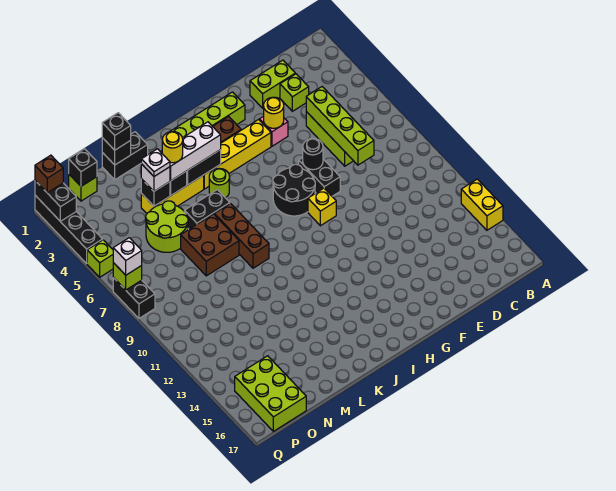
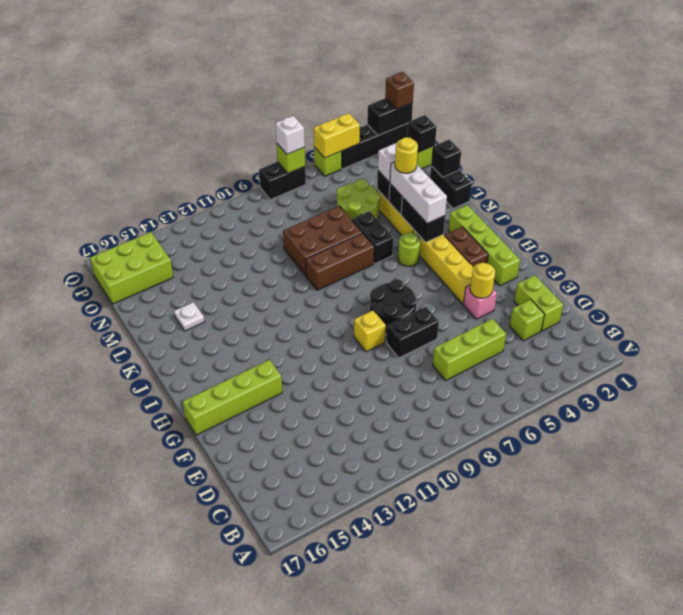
yellow brick A13:A14 level 1 -> yellow brick Q4:Q5 level 2
lime brick D5:D8 level 2 -> lime brick G14:G17 level 1
black round brick F7 level 2 -> none
brown brick L7:M8 level 1 -> brown brick L7:M9 level 1
black brick M1 level 3 -> none
white plate M4 level 4 -> white plate L15 level 1

